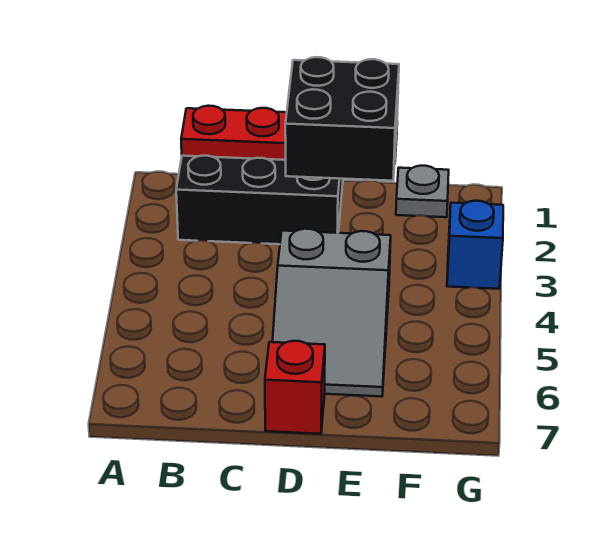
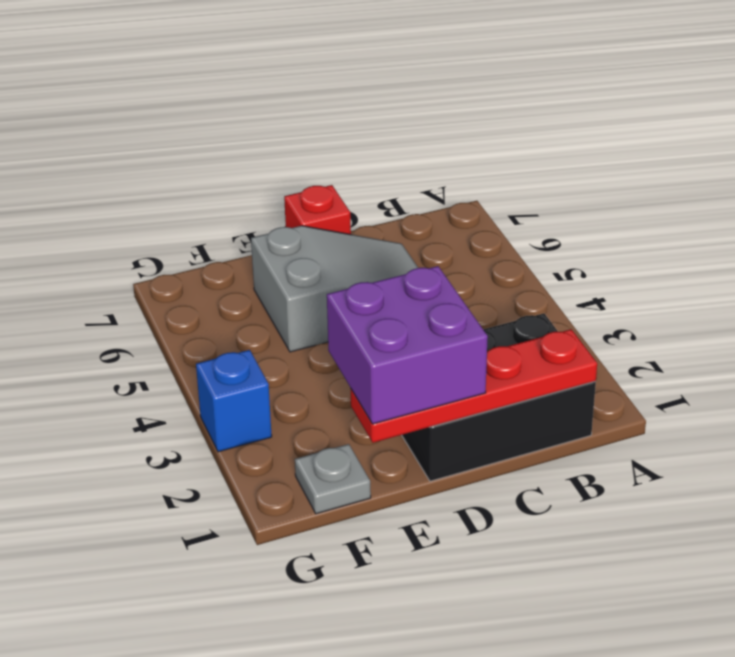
black brick D1:E2 level 3 -> purple brick D1:E2 level 3
grey slope D4:E6 level 1 top 4 -> grey slope C5:E6 level 1 top E

